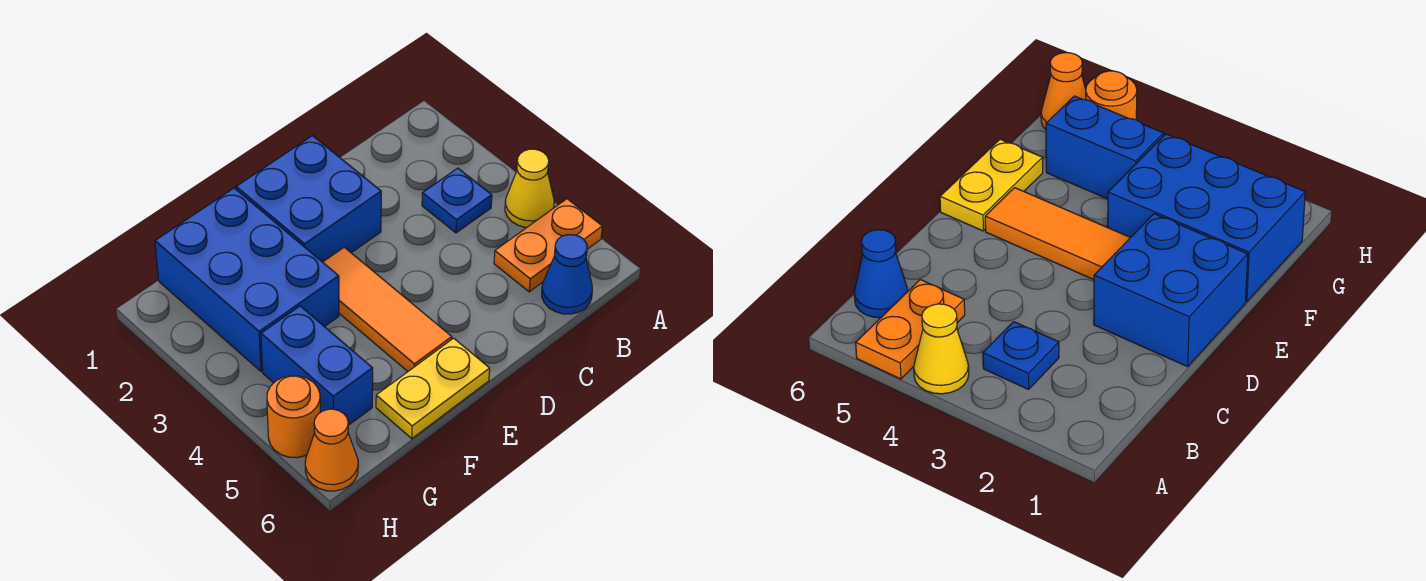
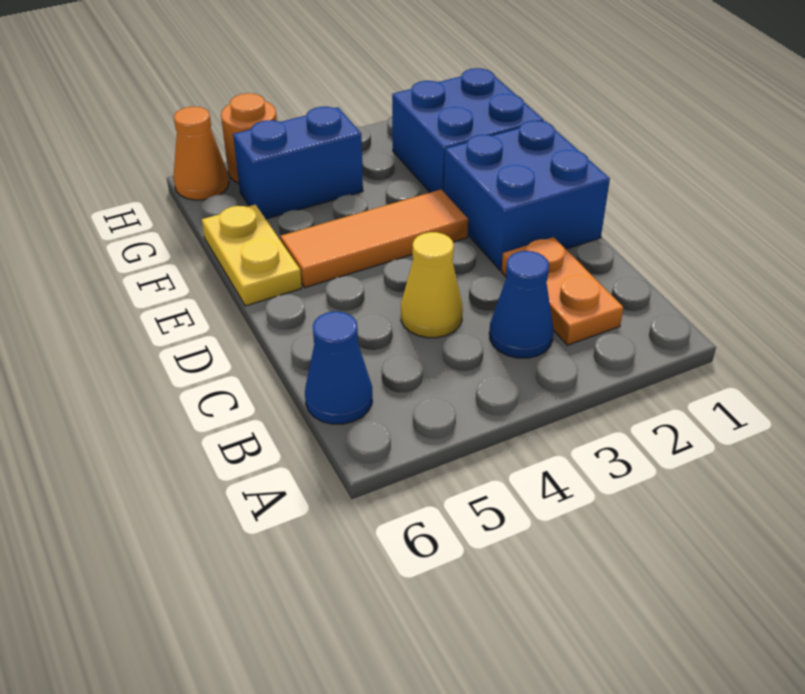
yellow cone A4 level 1 -> yellow cone C4 level 1
orange plate A5:B5 level 1 -> orange plate B2:C2 level 1
blue plate B3 level 1 -> blue cone B3 level 1
blue brick F1:G3 level 1 -> blue brick F1:G2 level 1

